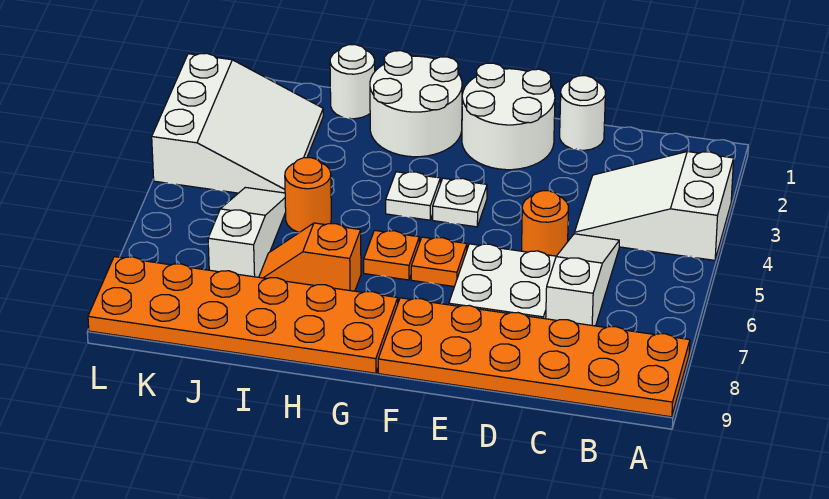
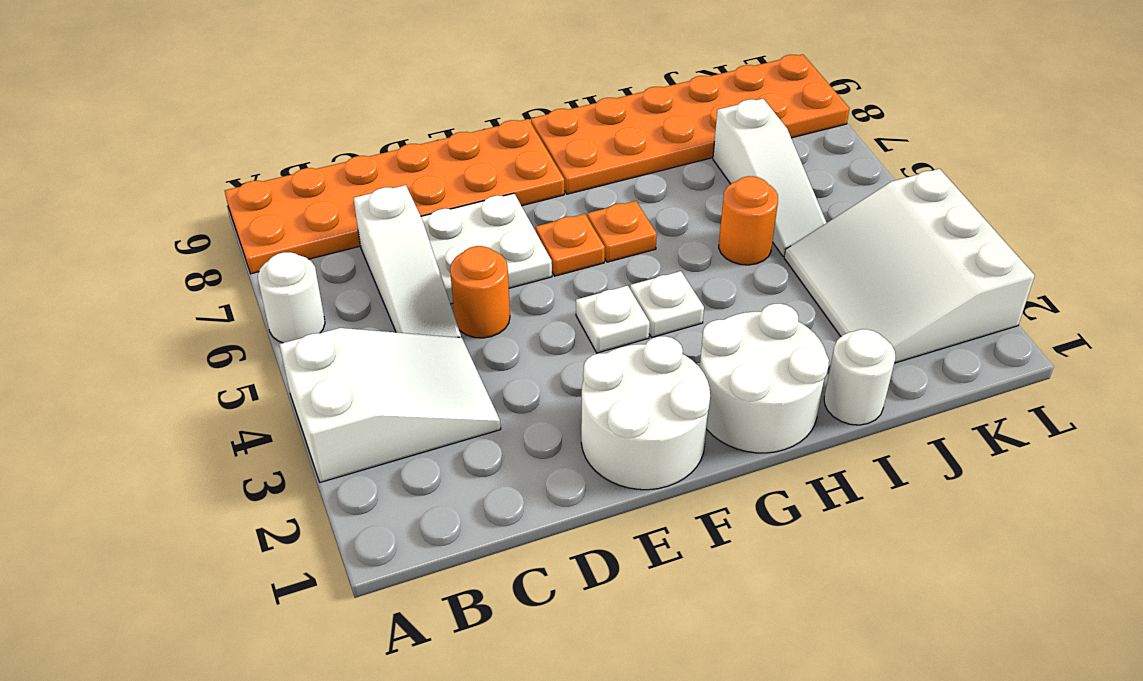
white round brick D1 level 1 -> white round brick A6 level 1
orange slope H7:I7 level 1 top H -> none

